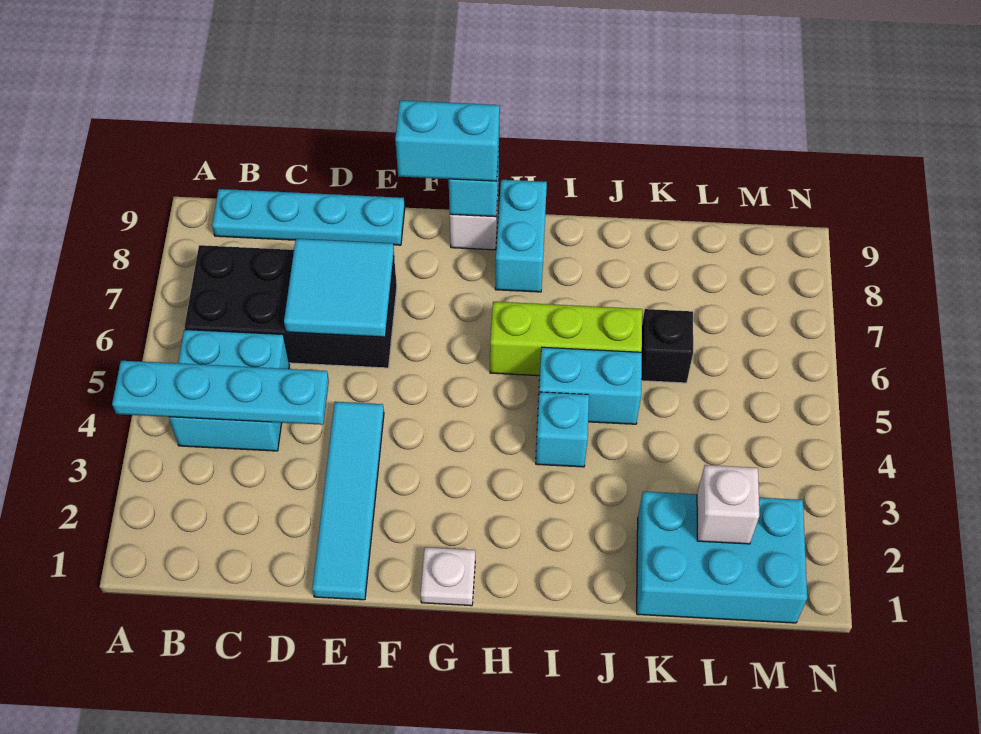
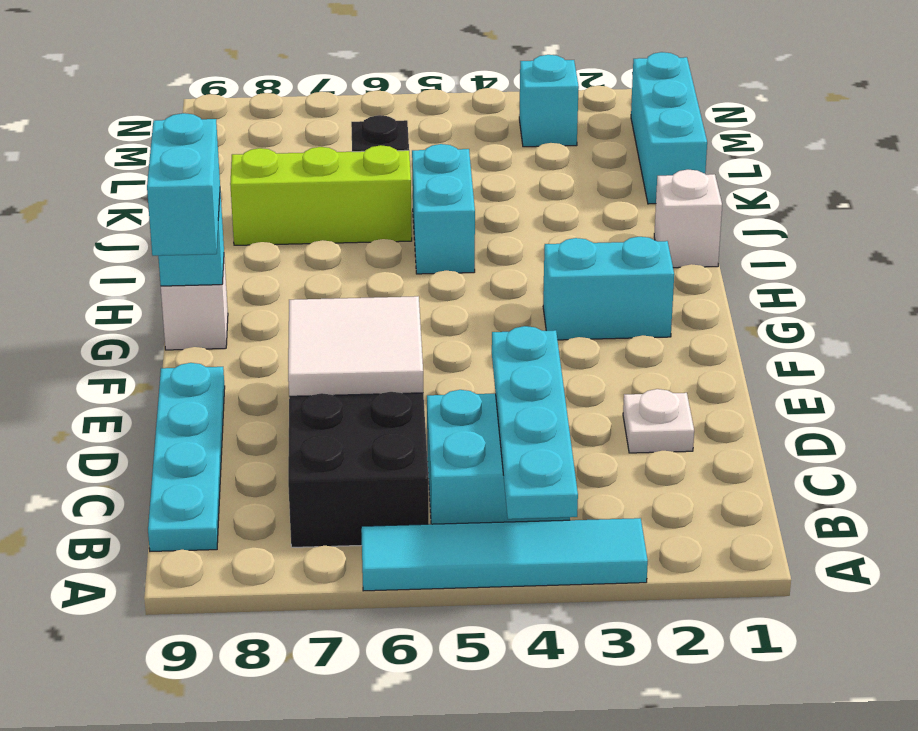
cyan tile D6:E7 level 2 -> white tile D6:E7 level 2
cyan tile E1:E4 level 1 -> cyan tile A3:A6 level 1
white plate G1 level 1 -> white plate D2 level 1
lime brick H6:J6 level 1 -> lime brick J6:J8 level 1
cyan brick H8:H9 level 1 -> cyan brick G2:G3 level 1
cyan brick I4 level 1 -> cyan brick M3 level 1
cyan brick K1:M2 level 1 -> cyan brick K1:M1 level 1
white brick L2 level 2 -> white brick I1 level 1

